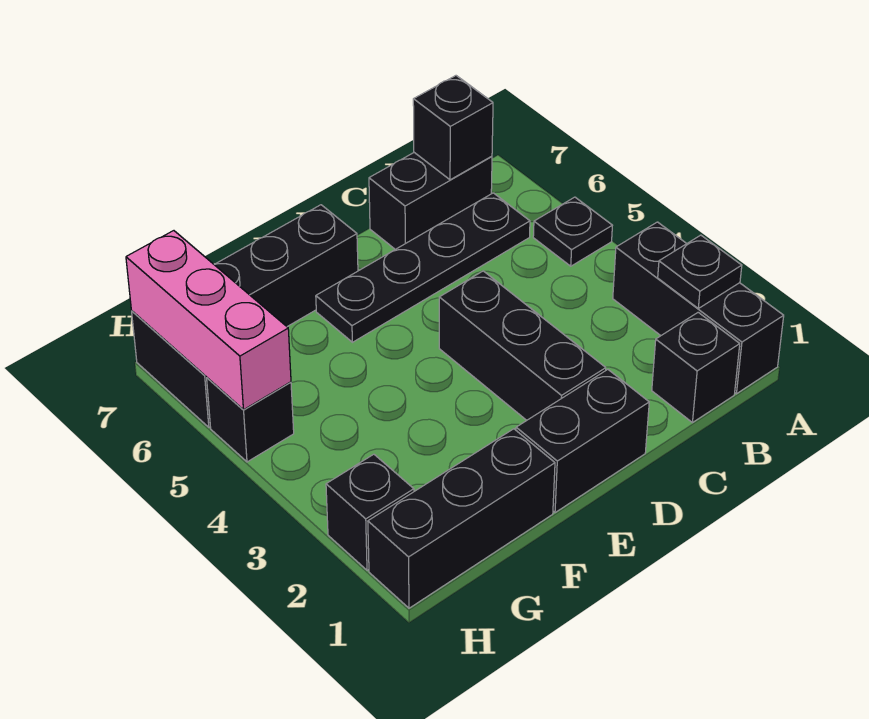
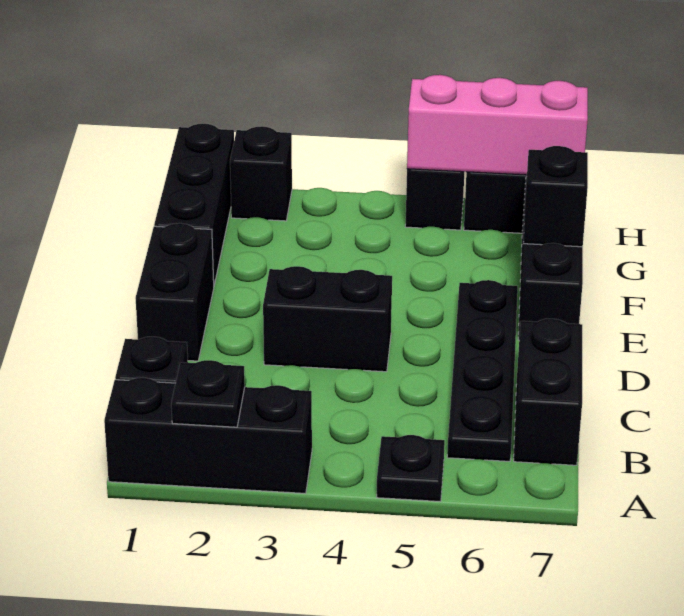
black brick B7 level 2 -> black brick F7 level 2
black brick D2:D4 level 1 -> black brick D3:D4 level 1

